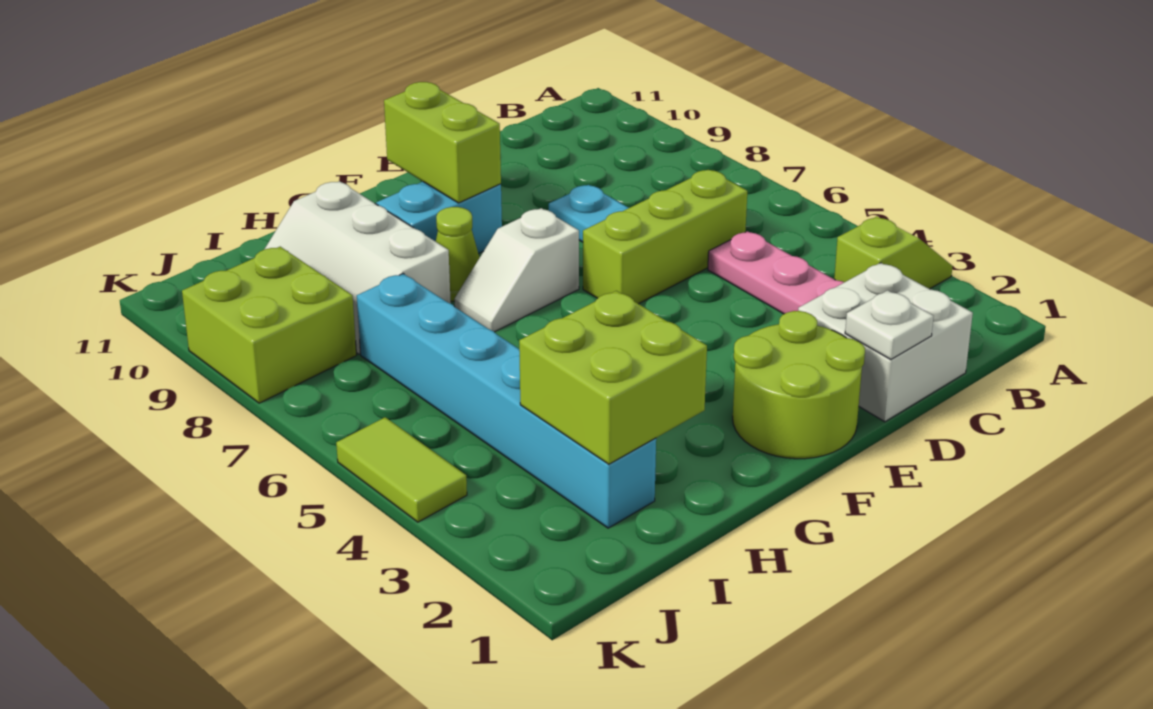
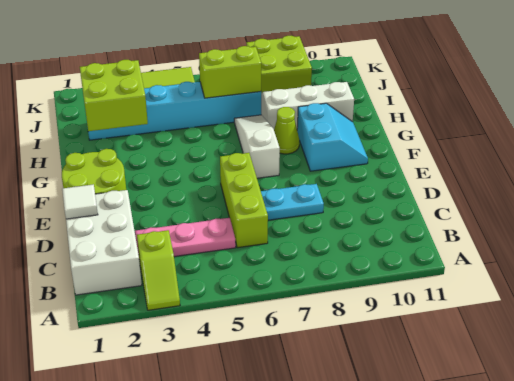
white brick C1:D2 level 1 -> white brick B1:D2 level 1
white plate D1 level 2 -> white tile D1 level 2
white slope F7:G7 level 1 top F -> white slope F7:H7 level 1 top F
lime brick F9:F10 level 2 -> lime brick I6:I7 level 2

